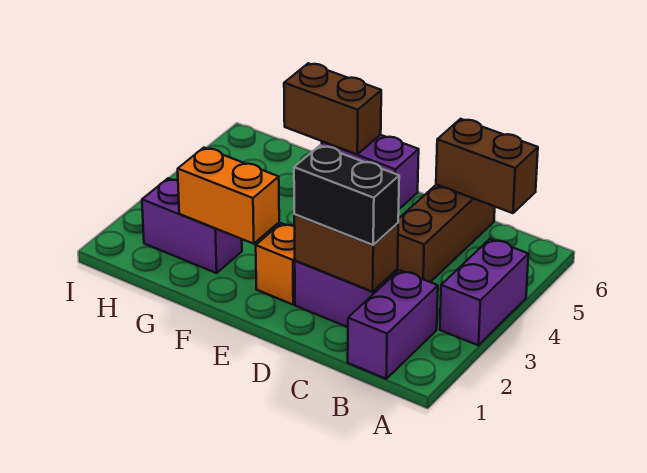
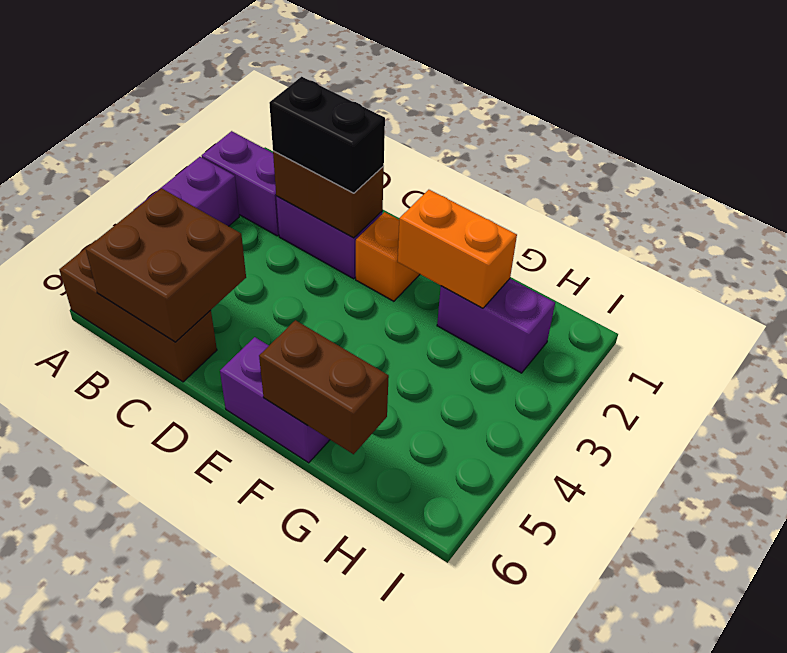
purple brick B1:B2 level 1 -> purple brick A2:B2 level 1
brown brick B6:C6 level 2 -> brown brick B5:C6 level 2
brown brick C4:C6 level 1 -> brown brick A6:C6 level 1

